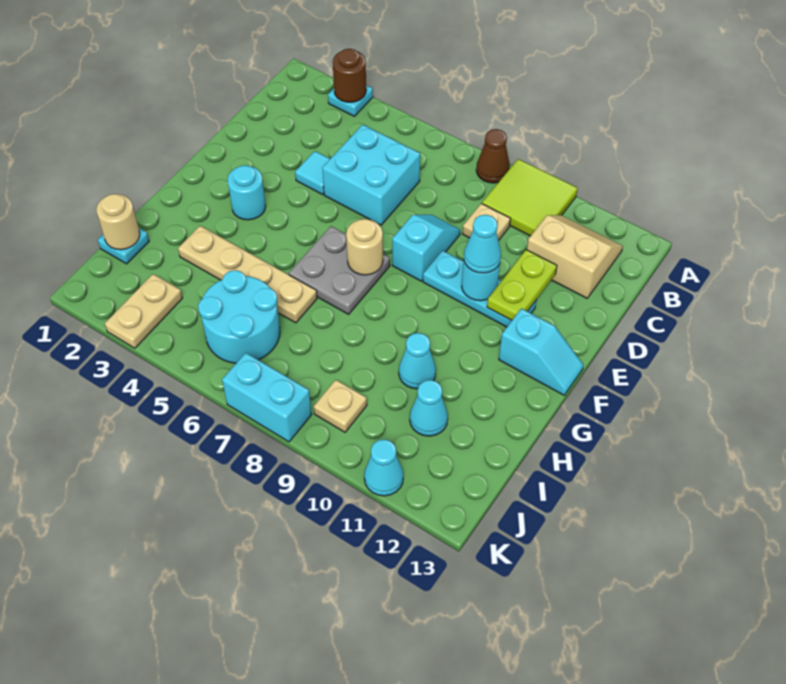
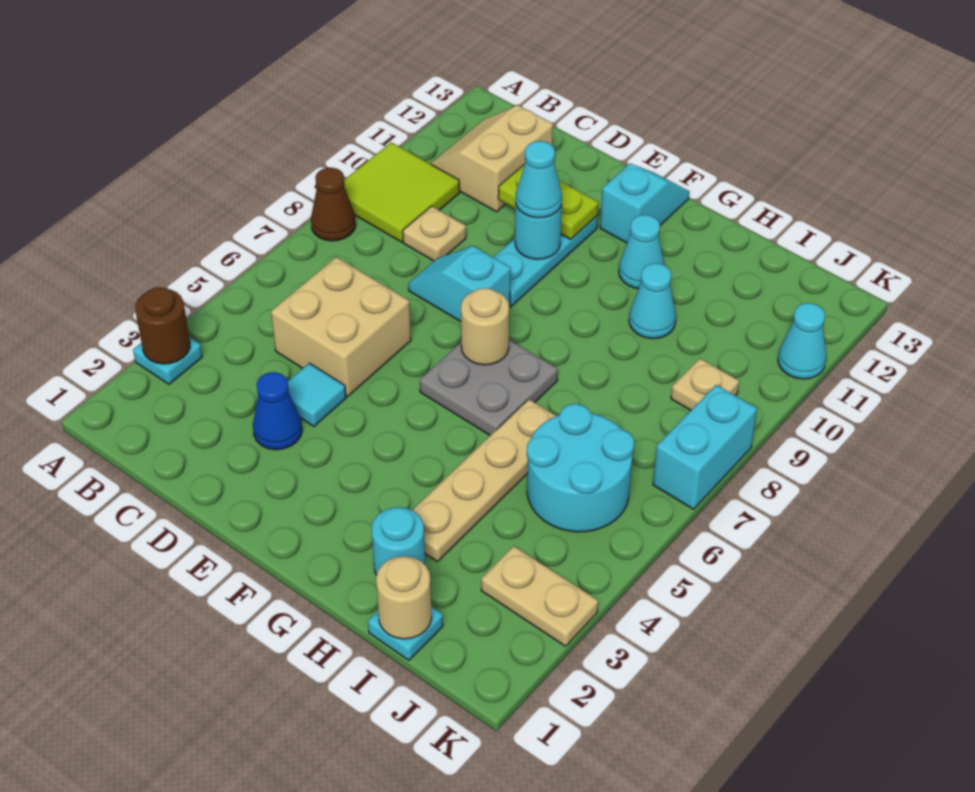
cyan brick C5:D6 level 1 -> tan brick C5:D6 level 1
none -> blue cone D3 level 1
cyan round brick F3 level 1 -> cyan round brick H2 level 1
cyan cone I11 level 1 -> cyan cone G11 level 1

